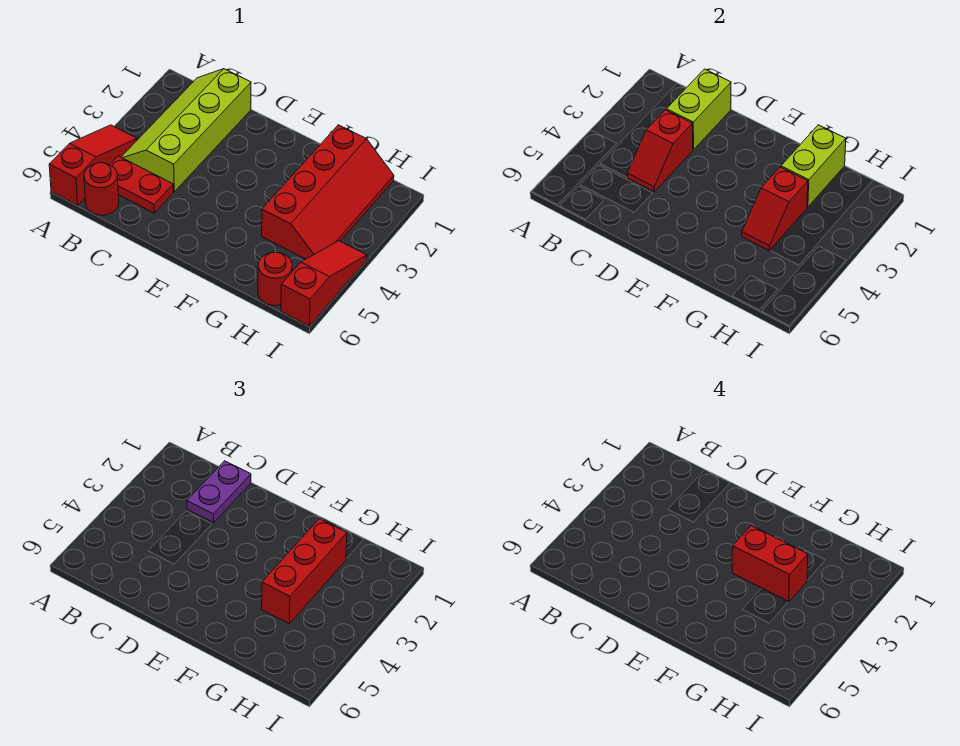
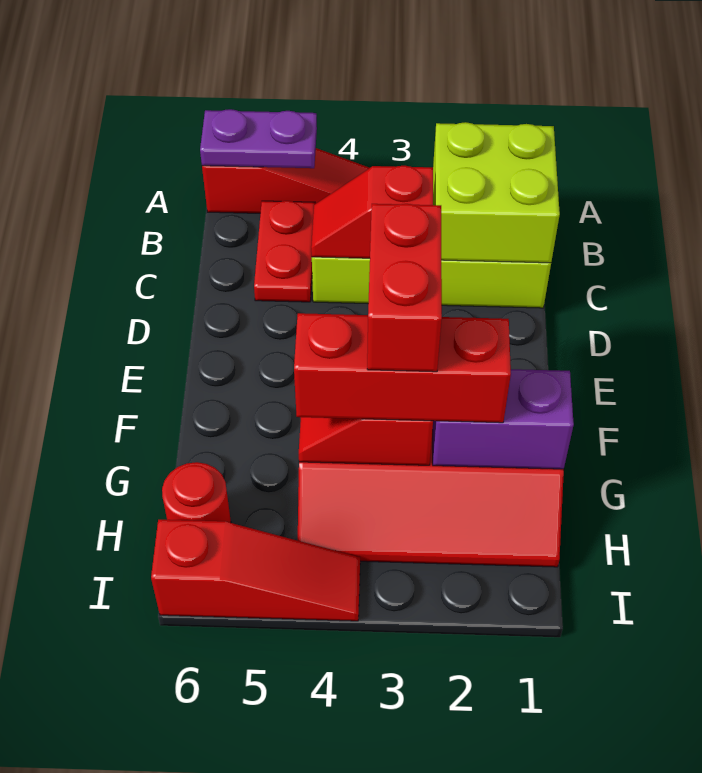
red round brick B6 level 1 -> none
lime brick C1:C2 level 2 -> lime brick B1:C2 level 2
purple plate C1:C2 level 3 -> purple plate A5:A6 level 2
lime brick G1:G2 level 2 -> purple brick G1:G2 level 2

